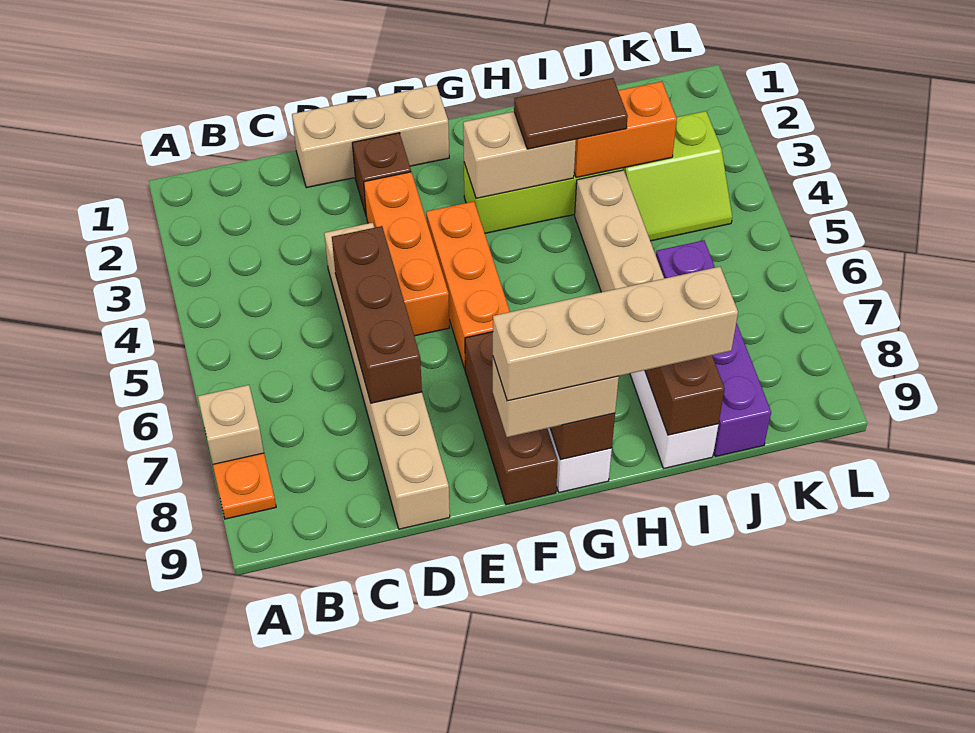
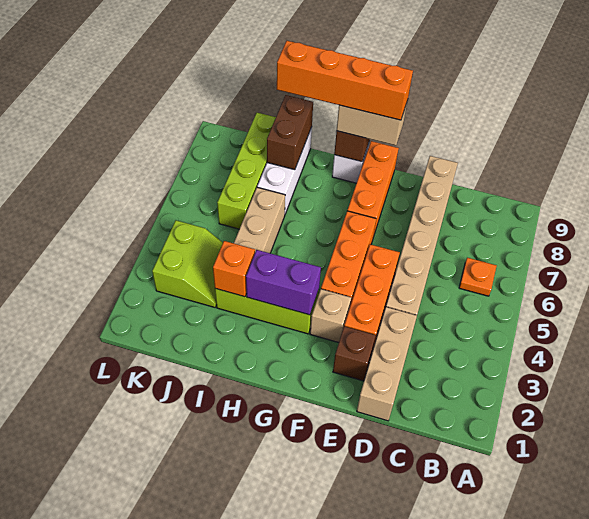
tan brick A7 level 1 -> tan brick F3 level 1
orange plate A8 level 1 -> orange plate B6 level 1
tan brick D1:F1 level 1 -> tan brick D1:D3 level 1
brown brick D5:D7 level 2 -> none
brown brick F7:F9 level 1 -> orange brick F7:F9 level 1
tan brick F9:I9 level 4 -> orange brick F9:I9 level 4
tan brick G3:H3 level 2 -> purple brick G3:H3 level 2
brown tile H3:I3 level 3 -> none
orange brick I3:J3 level 2 -> orange brick I3 level 2
lime slope J3:K4 level 1 top 3 -> lime slope J3:K4 level 1 top K
purple brick J6:J9 level 1 -> lime brick J6:J9 level 1

